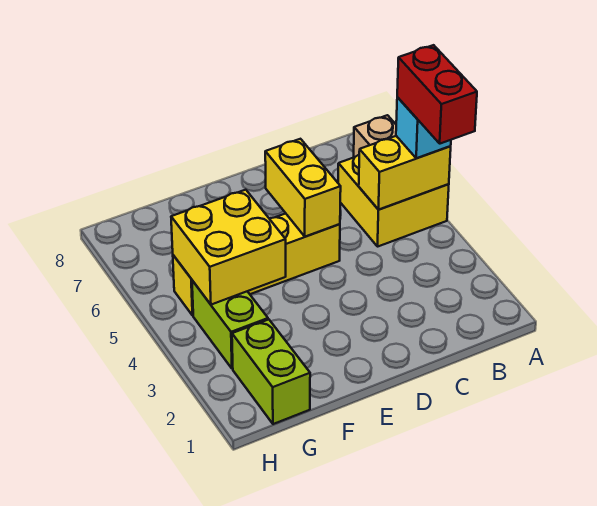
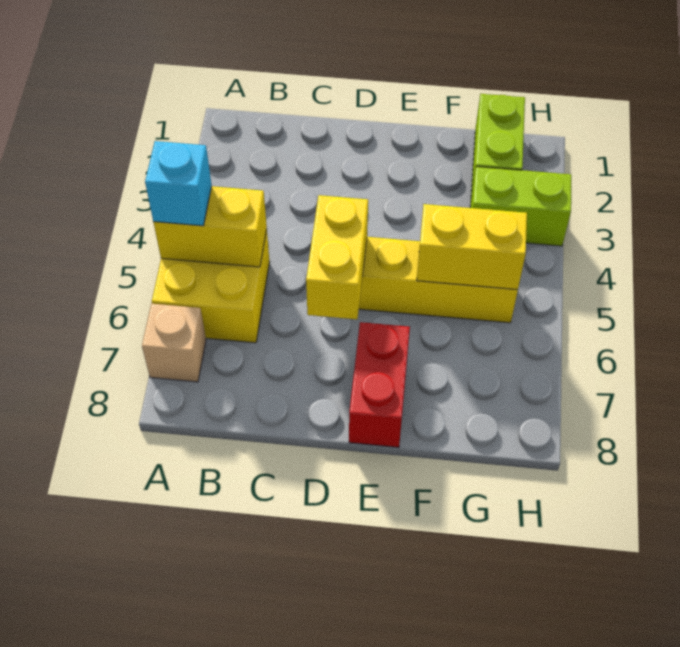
red brick A4:A5 level 4 -> red brick E7:E8 level 1
yellow brick F4:G5 level 2 -> yellow brick F5:G5 level 2
lime brick G3:G4 level 1 -> lime brick G3:H3 level 1

